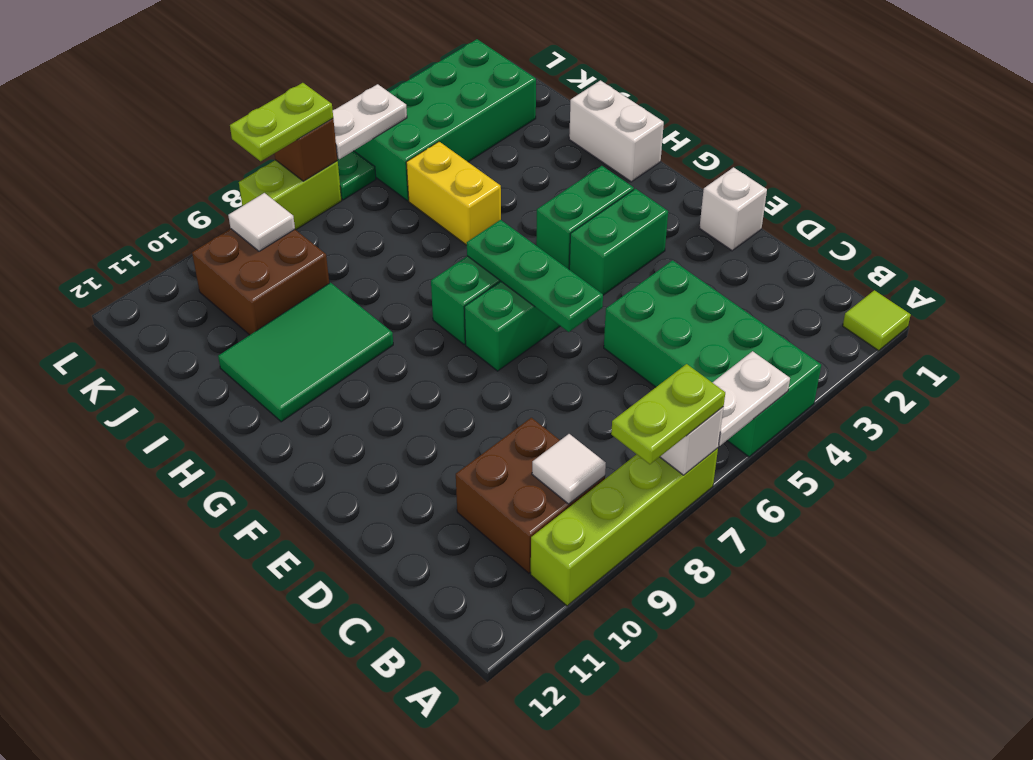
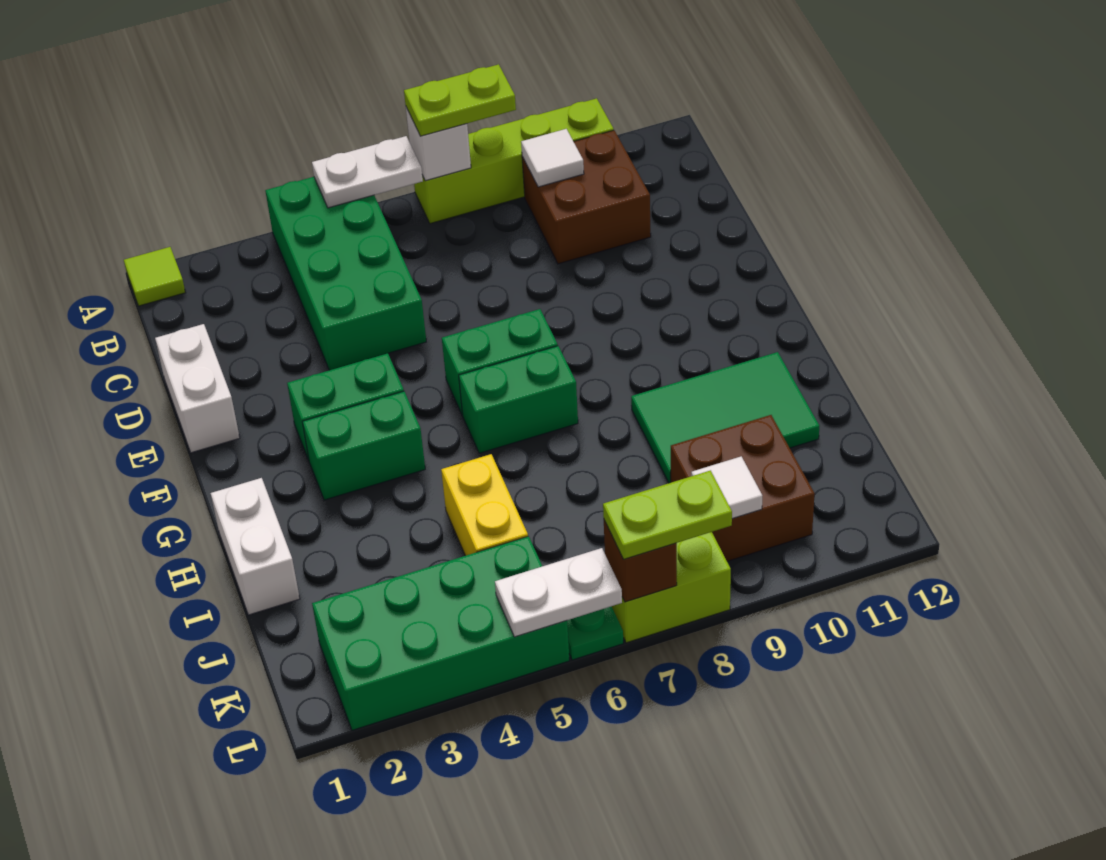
white brick E1 level 1 -> white brick D1:E1 level 1
green plate E6:G6 level 2 -> none

